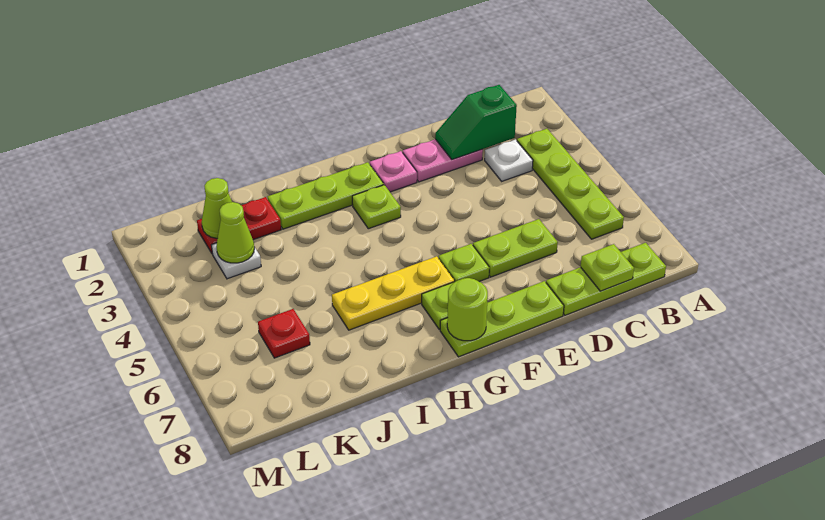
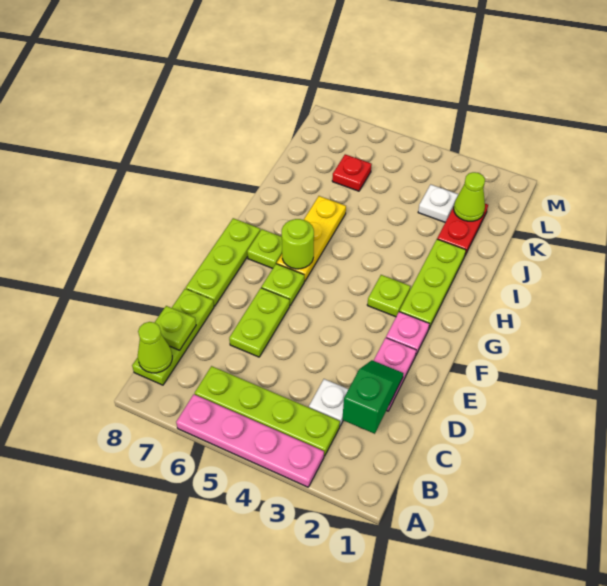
none -> pink plate A3:A6 level 1
lime round brick G8 level 2 -> lime round brick G6 level 2
lime cone K3 level 2 -> lime cone B8 level 2

